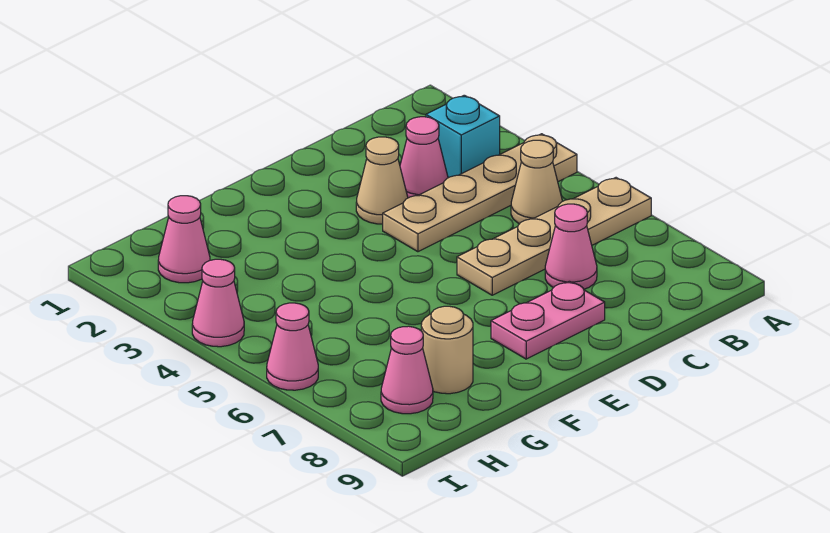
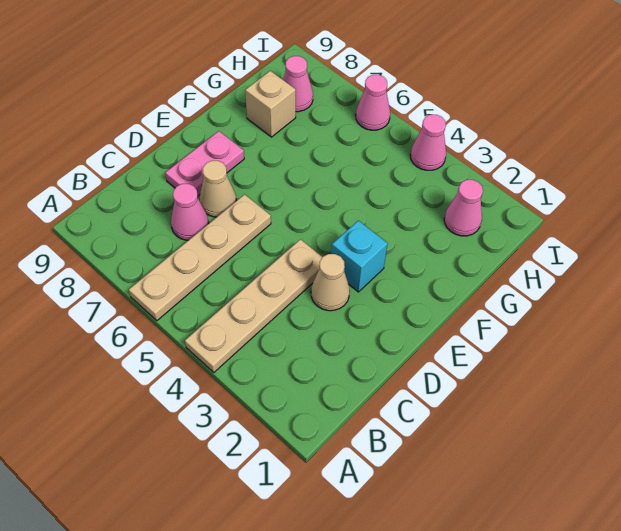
cyan brick B3 level 1 -> cyan brick E3 level 1
tan cone B5 level 1 -> tan cone D7 level 1
pink cone C3 level 1 -> none
tan round brick G8 level 1 -> tan brick G8 level 1

